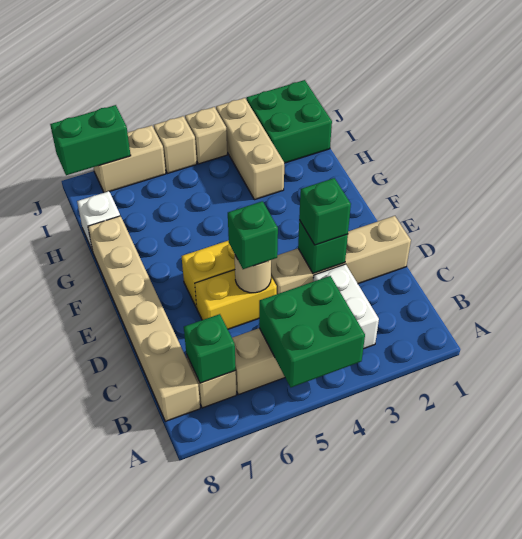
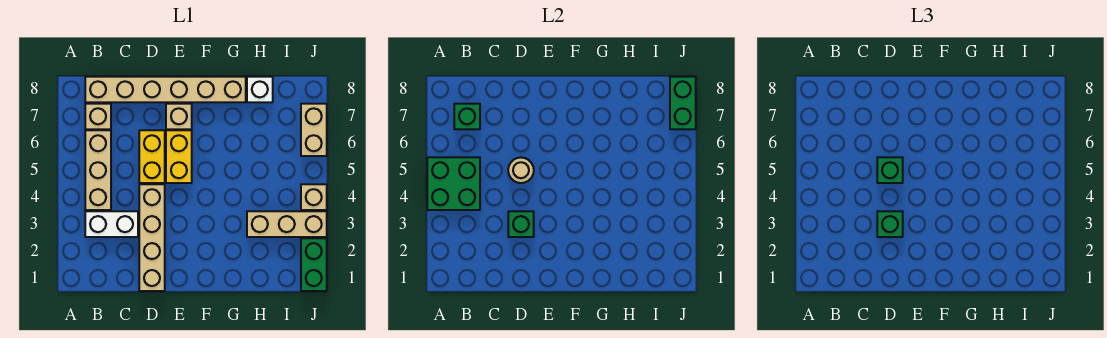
green brick I1:J2 level 1 -> green brick J1:J2 level 1
tan brick J5 level 1 -> tan brick E7 level 1

